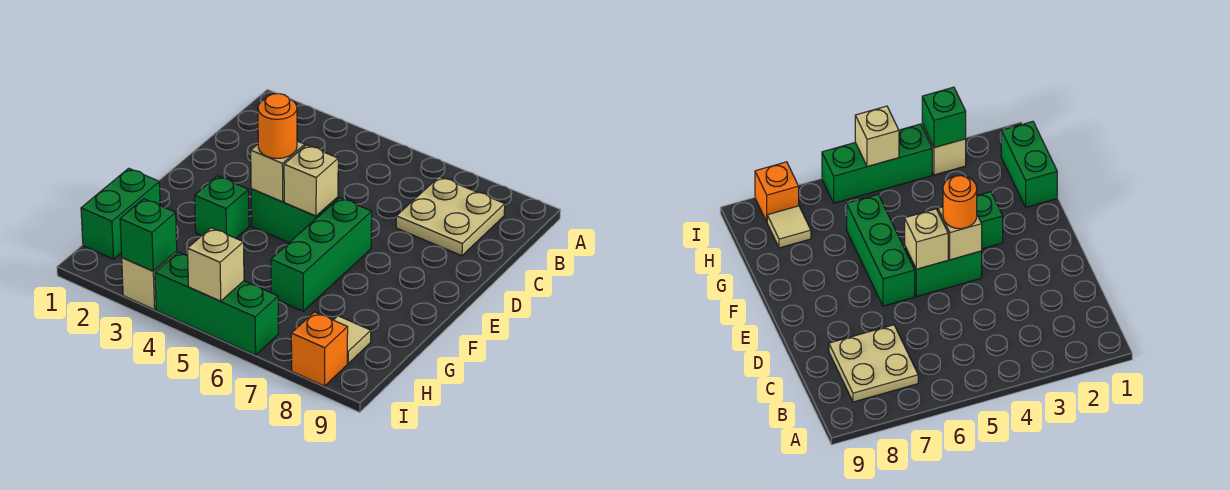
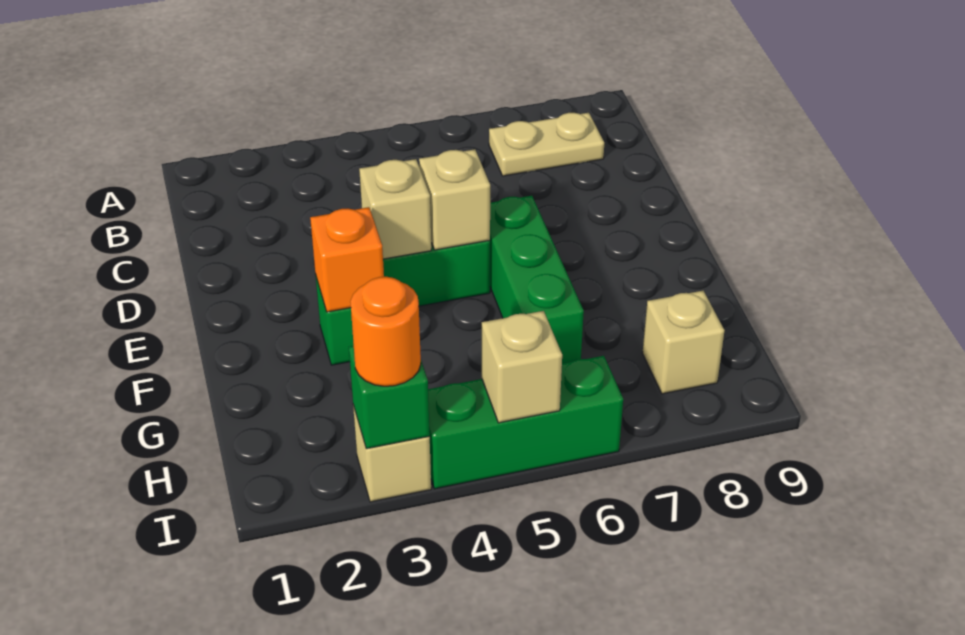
tan plate B7:C8 level 1 -> tan plate B7:B8 level 1
orange round brick E4 level 3 -> orange round brick I3 level 3
green brick G1:H1 level 1 -> none
tan tile H8 level 1 -> tan brick H8 level 1
orange brick I8 level 1 -> orange brick F3 level 2

